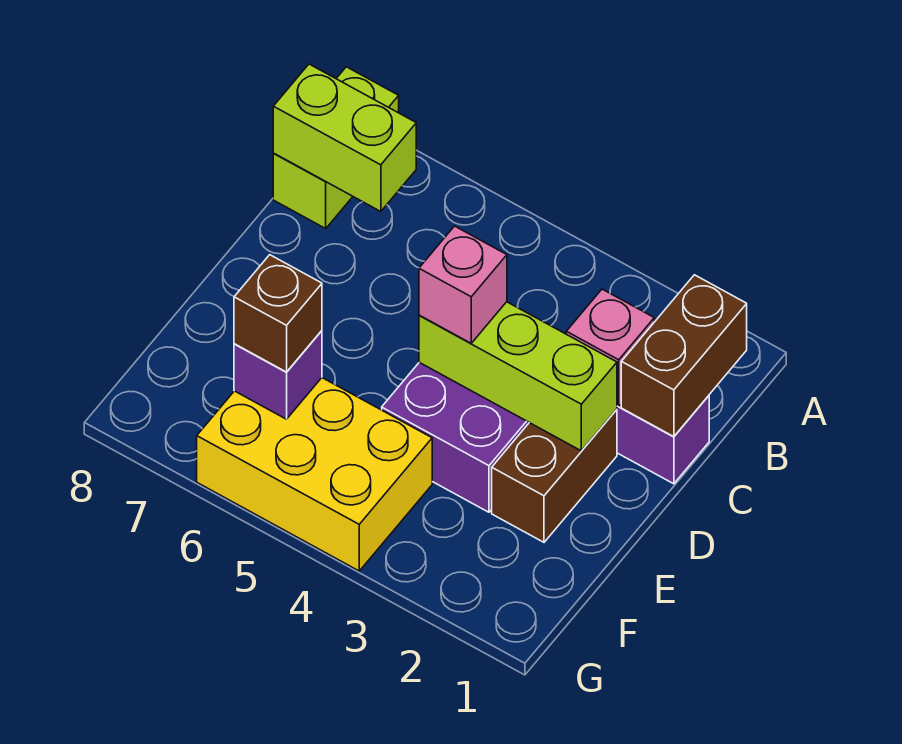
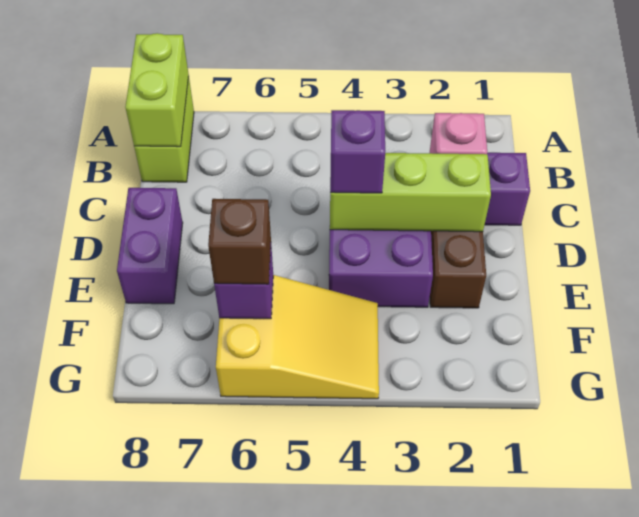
brown brick B1:C1 level 2 -> none
lime brick B7:B8 level 2 -> lime brick A8:B8 level 2
pink brick D4 level 3 -> purple brick D4 level 3
none -> purple brick D8:E8 level 1
yellow brick F4:G6 level 1 -> yellow slope F4:G6 level 1 top 6

